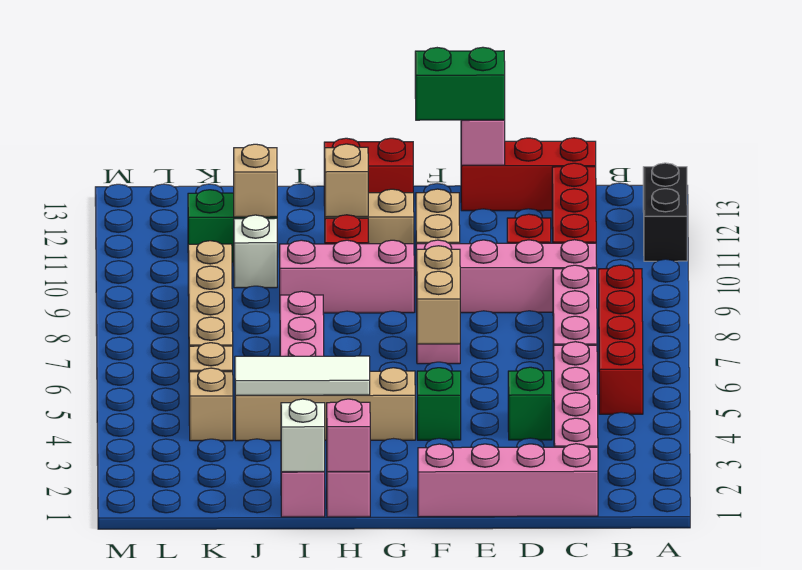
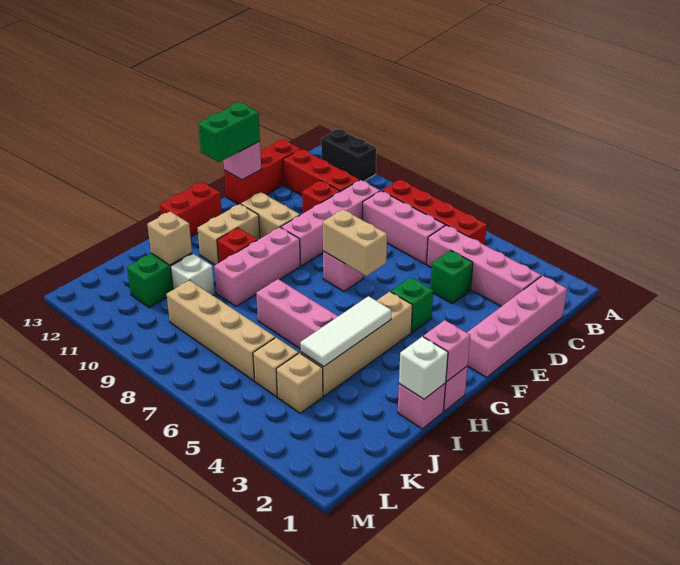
tan brick H11 level 2 -> none

